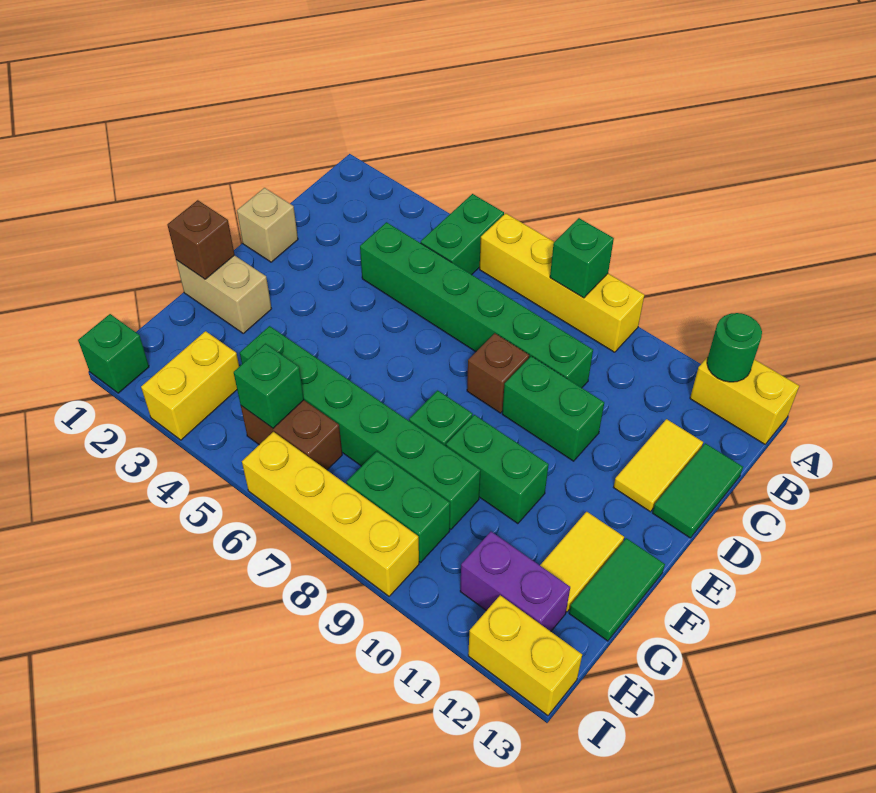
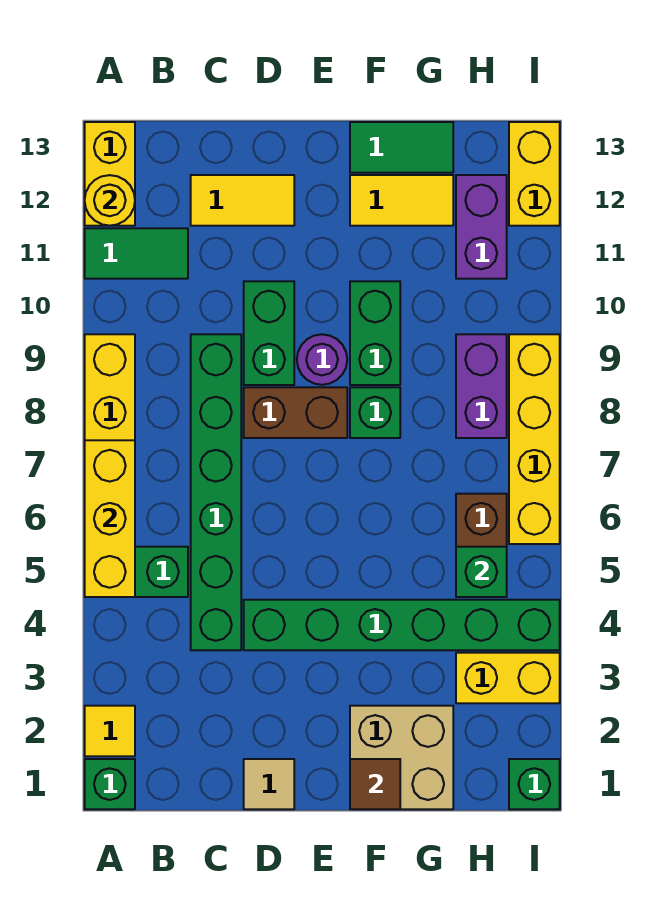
none -> yellow tile A2 level 1
none -> yellow brick A5:A7 level 2
green brick A8 level 2 -> green brick A1 level 1
green round brick A12 level 2 -> yellow round brick A12 level 2
green tile C13:D13 level 1 -> green tile A11:B11 level 1
tan brick D1 level 1 -> tan tile D1 level 1
brown brick D8 level 1 -> brown brick D8:E8 level 1
none -> purple round brick E9 level 1
tan brick F1:F2 level 1 -> tan brick F1:G2 level 1
brown brick F1 level 2 -> brown tile F1 level 2
green brick G4:G9 level 1 -> green brick D4:I4 level 1
green brick H8:H9 level 1 -> purple brick H8:H9 level 1

